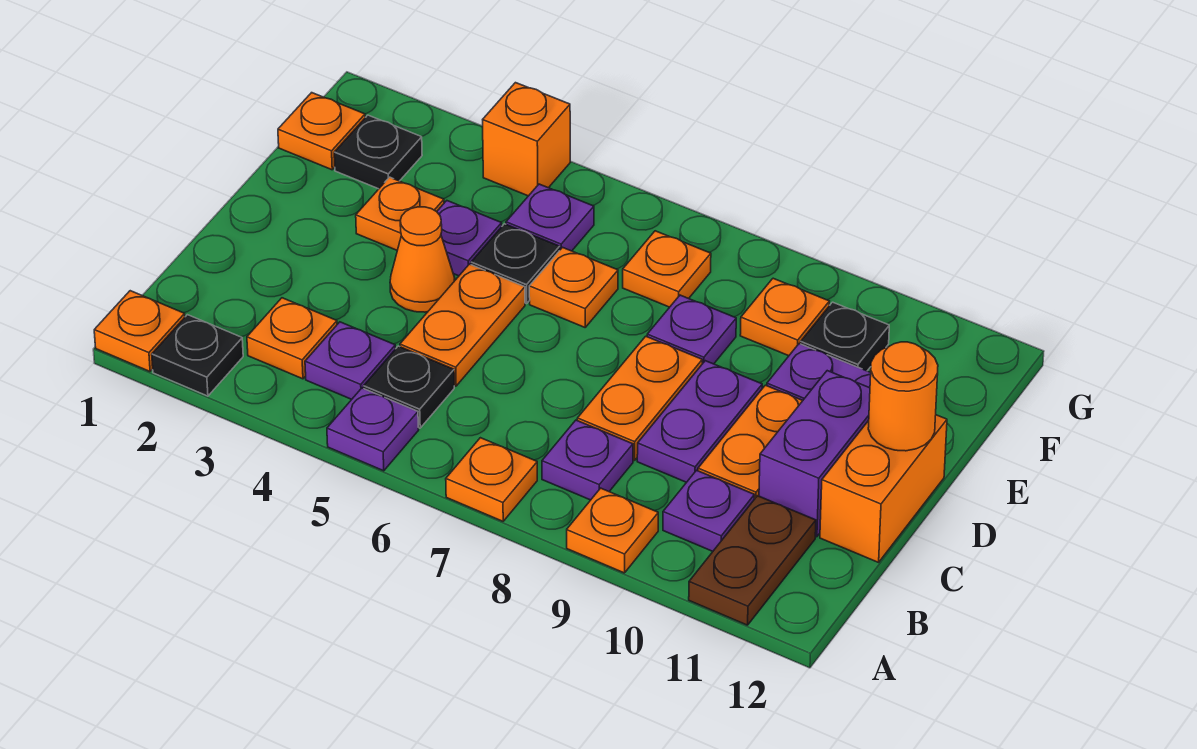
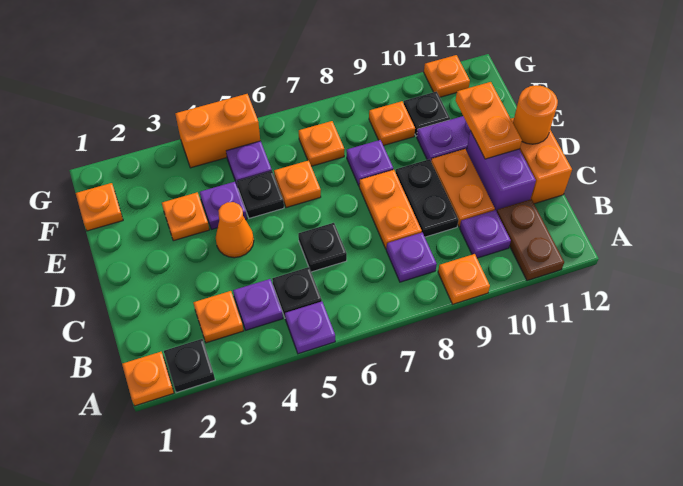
orange plate A7 level 1 -> orange plate G11 level 1
orange plate C5:D5 level 1 -> orange plate D11:E11 level 2
purple plate C9:D9 level 1 -> black plate C9:D9 level 1
black plate F2 level 1 -> black plate C6 level 1
orange brick G4 level 1 -> orange brick G4:G5 level 1

